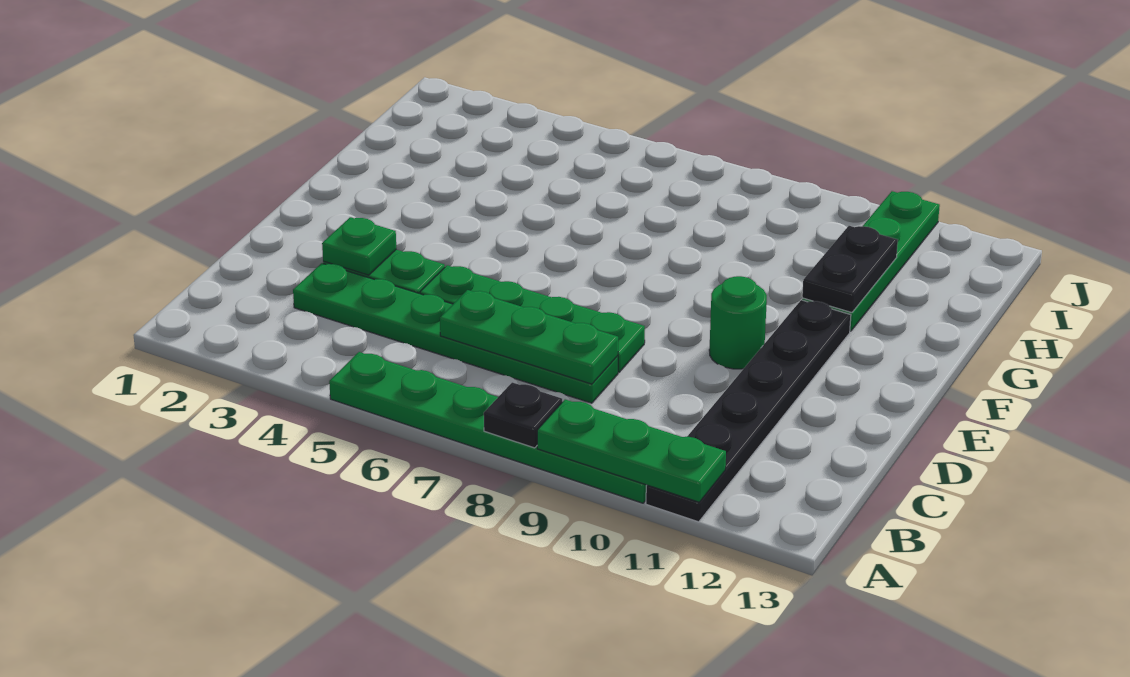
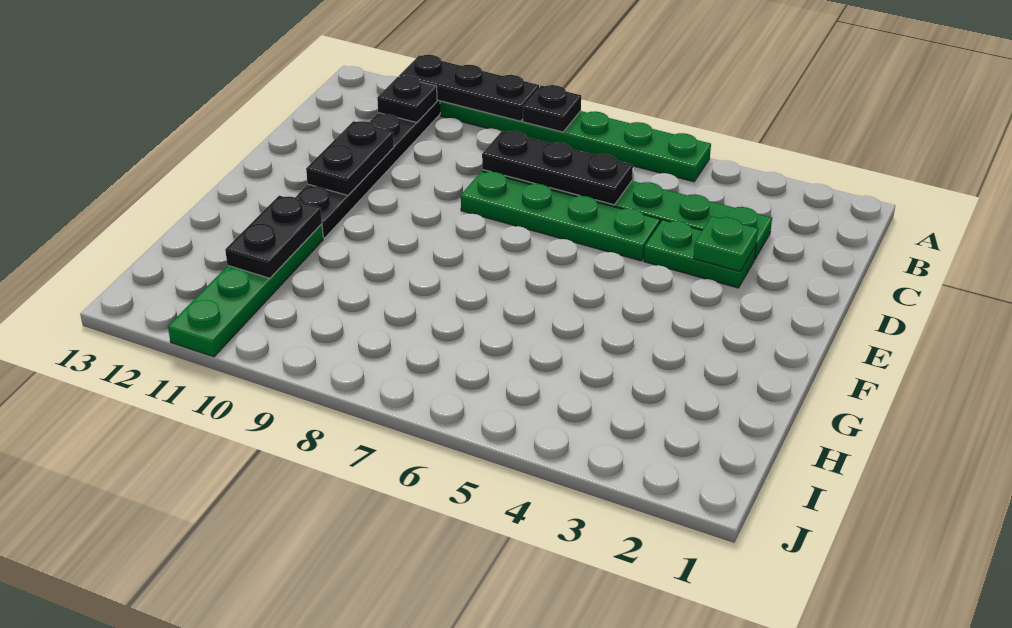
green plate A9:A11 level 2 -> black plate A9:A11 level 2
none -> black plate B11 level 2
green plate C6:C8 level 2 -> black plate C6:C8 level 2
none -> black plate D11:E11 level 2
green round brick E10 level 1 -> none

